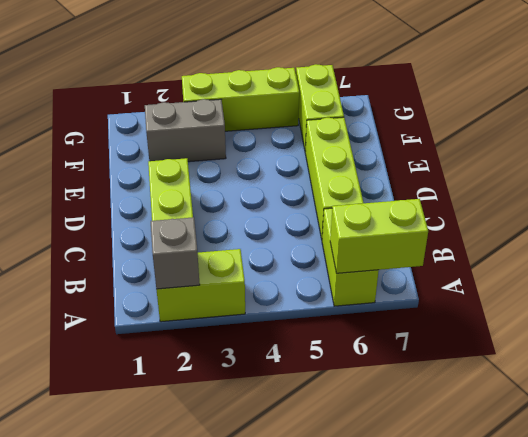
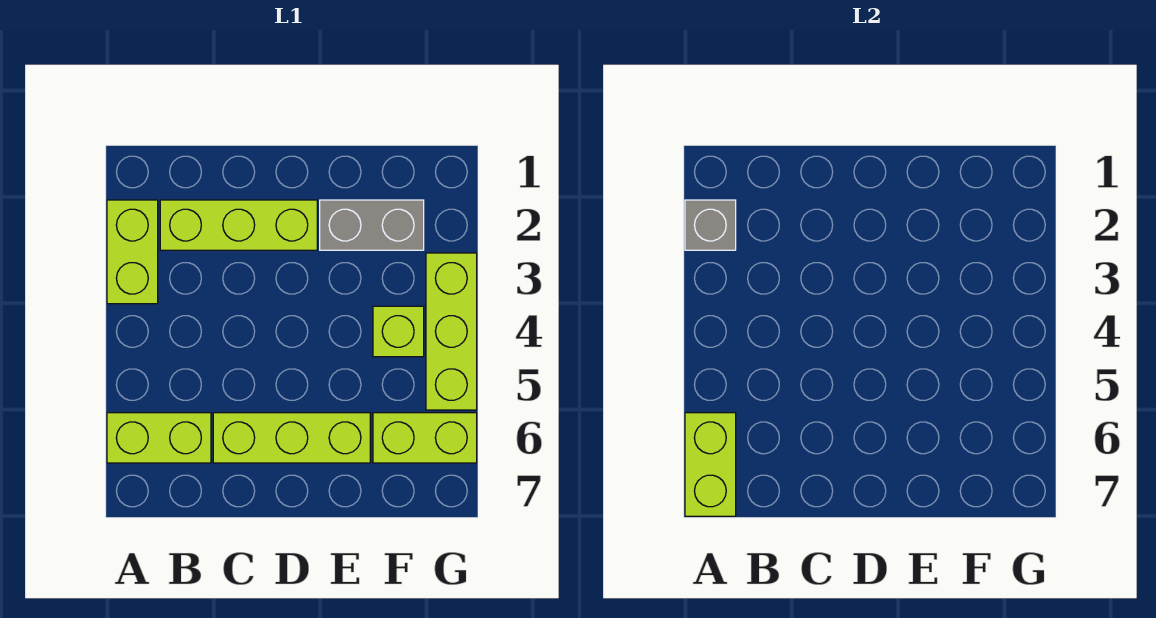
grey brick F2:F3 level 1 -> grey brick E2:F2 level 1
none -> lime brick F4 level 1

